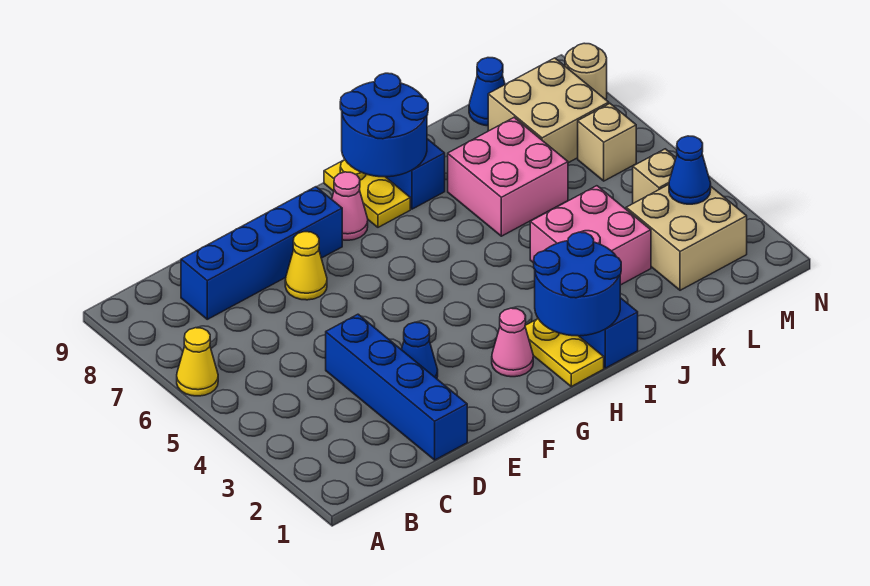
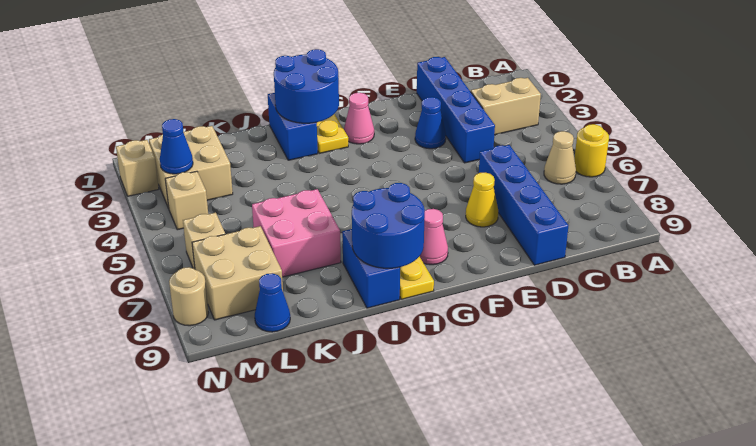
yellow cone A6 level 1 -> yellow round brick A6 level 1
none -> tan brick B3:C3 level 1
none -> tan cone B6 level 1
blue brick C8:F8 level 1 -> blue brick D6:D9 level 1
pink brick J3:K4 level 1 -> none
none -> tan brick N2 level 1

